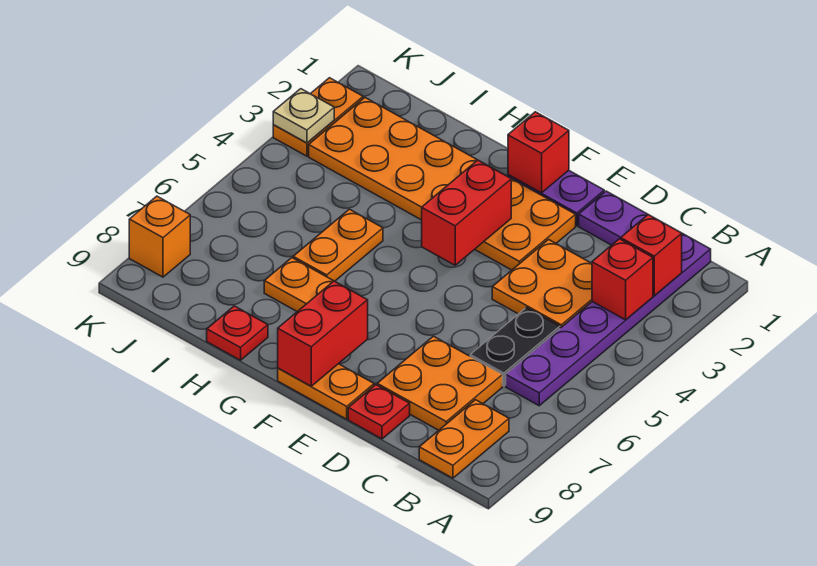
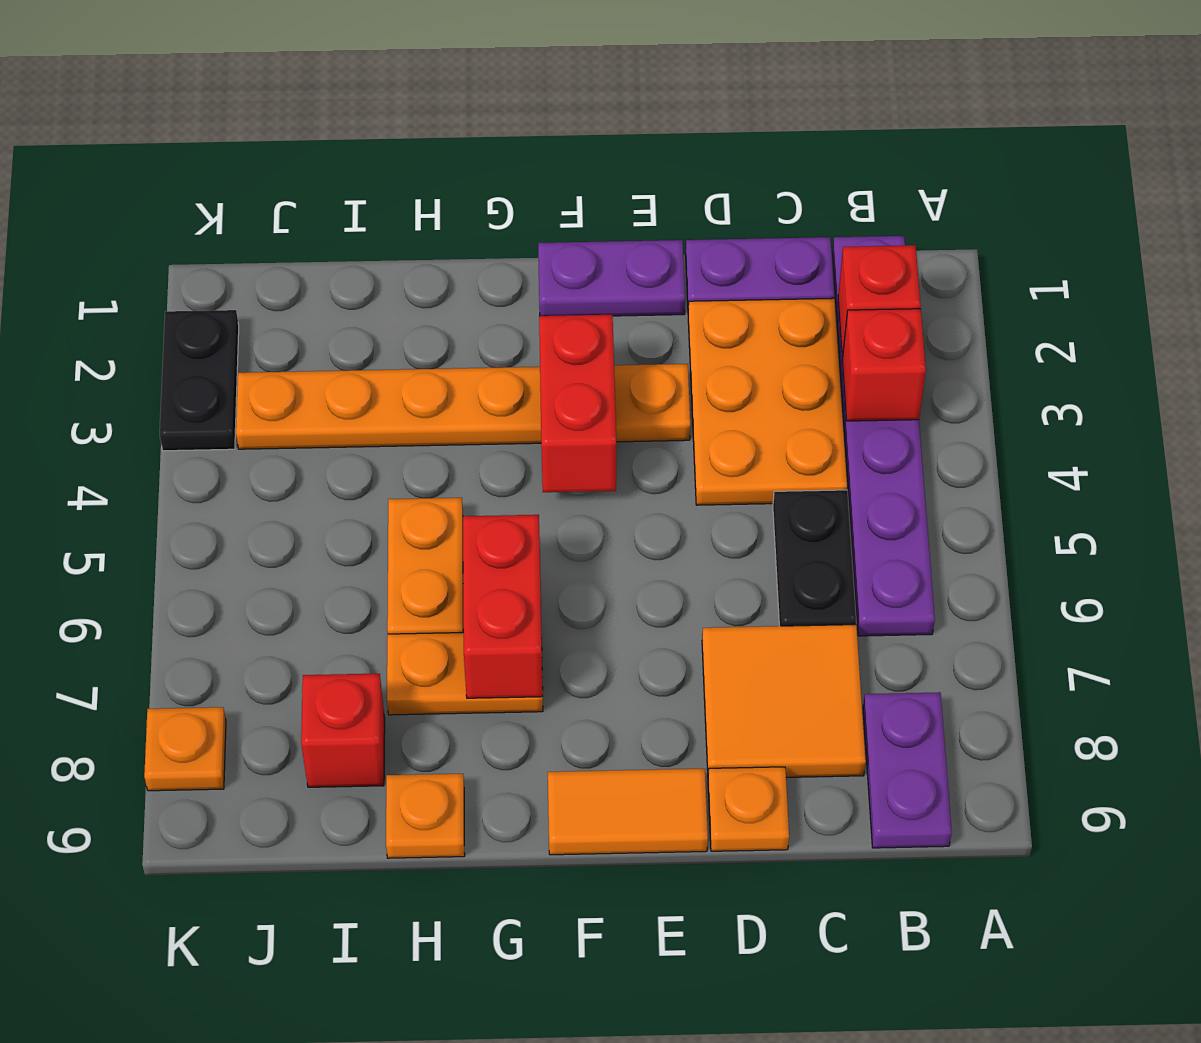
orange plate B8:B9 level 1 -> purple plate B8:B9 level 1
orange plate C3:D4 level 1 -> orange plate C2:D4 level 1
orange plate C7:D8 level 1 -> orange tile C7:D8 level 1
red plate D9 level 1 -> orange plate D9 level 1
orange plate E2:J3 level 1 -> orange plate E3:J3 level 1
orange plate E9:F9 level 1 -> orange tile E9:F9 level 1
red brick F1 level 2 -> red brick I8 level 1
red brick F8:F9 level 2 -> red brick G6:G7 level 2
red plate H9 level 1 -> orange plate H9 level 1
orange plate K2:K3 level 1 -> black plate K2:K3 level 1
tan plate K3 level 2 -> none
orange brick K8 level 1 -> orange plate K8 level 1

